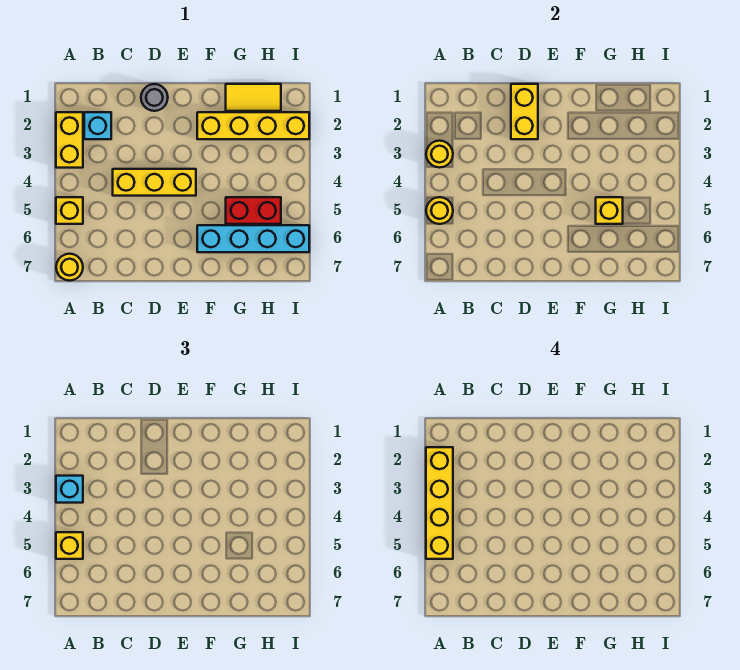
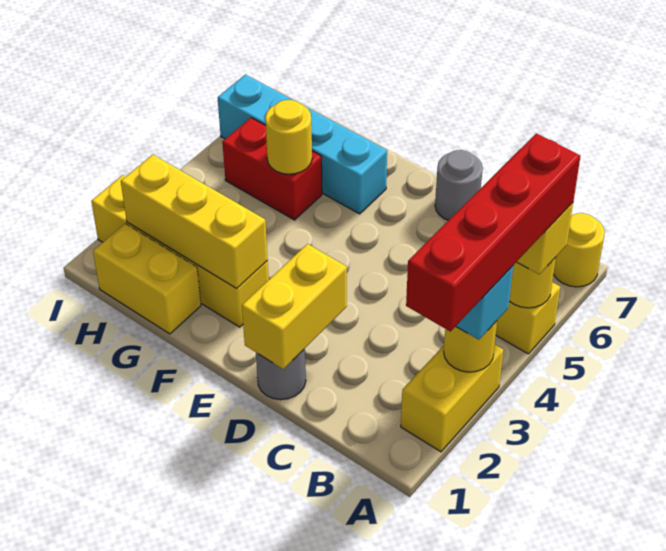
yellow brick A2:A5 level 4 -> red brick A2:A5 level 4
cyan brick B2 level 1 -> none
yellow brick C4:E4 level 1 -> yellow brick F2:H2 level 2
none -> grey round brick D7 level 1
yellow tile G1:H1 level 1 -> yellow brick G1:H1 level 1
yellow brick G5 level 2 -> yellow round brick G5 level 2

